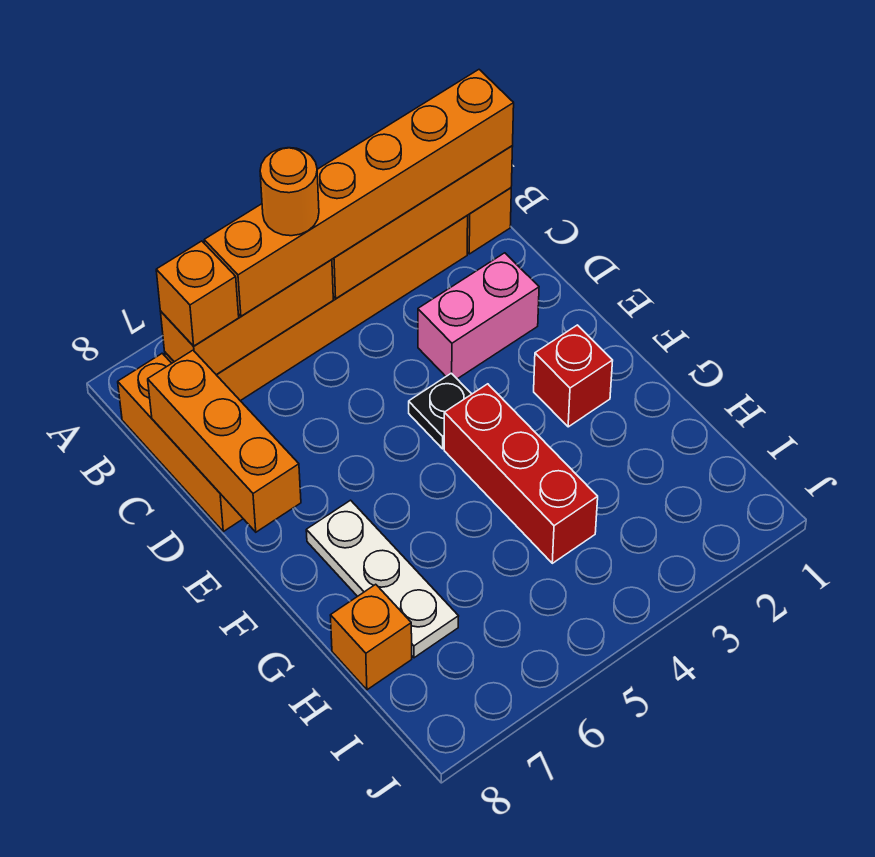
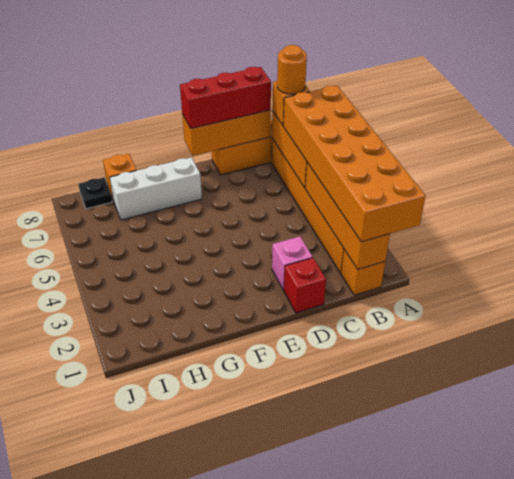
orange brick B1:B6 level 3 -> orange brick A1:B6 level 3
orange round brick B5 level 4 -> orange round brick B7 level 4
pink brick D2:D3 level 1 -> pink brick D2 level 1
black plate E4 level 1 -> black plate I8 level 1
red brick F2 level 1 -> red brick D1 level 1
red brick F4:H4 level 1 -> red brick C8:E8 level 3
white plate F7:H7 level 1 -> white brick F7:H7 level 1

